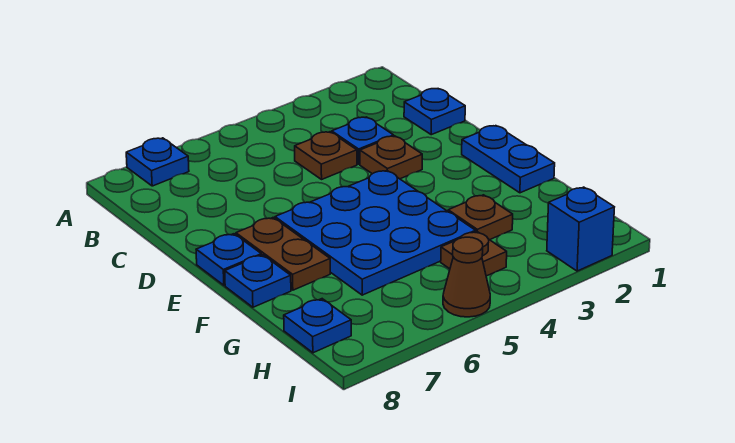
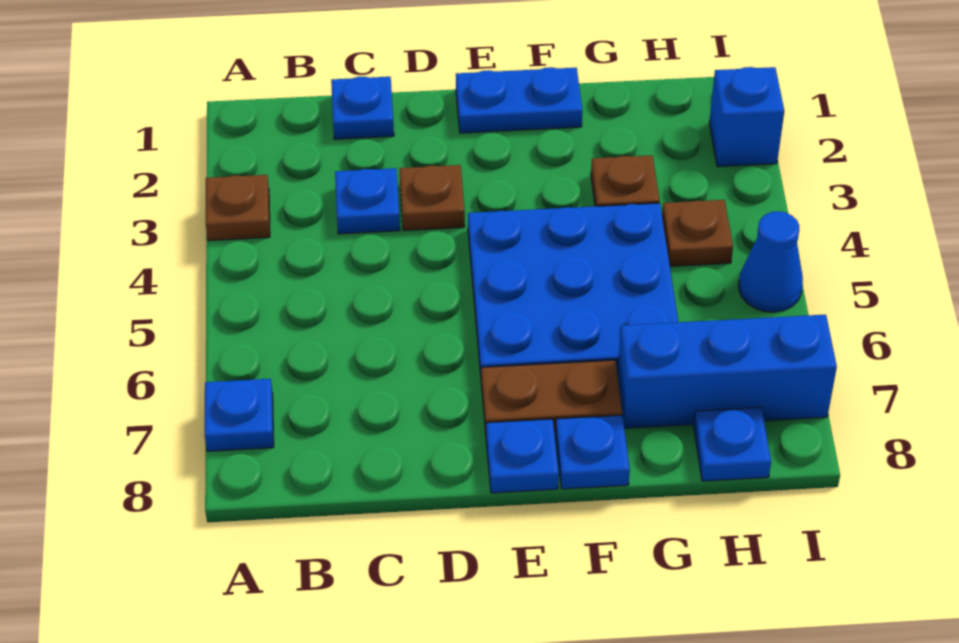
brown plate C4 level 1 -> brown plate A3 level 1
none -> blue brick G7:I7 level 1
brown cone I5 level 1 -> blue cone I5 level 1

